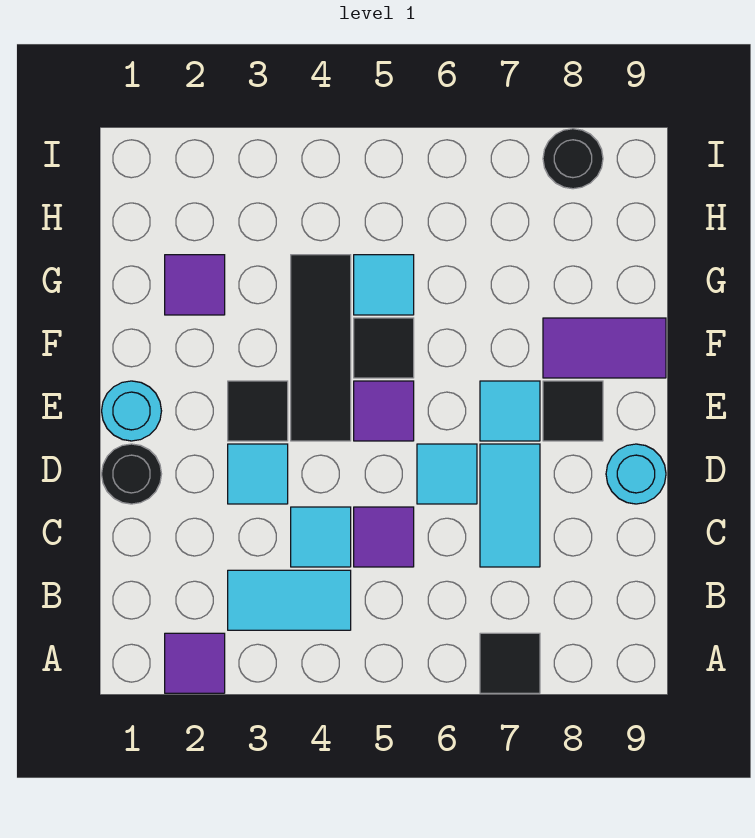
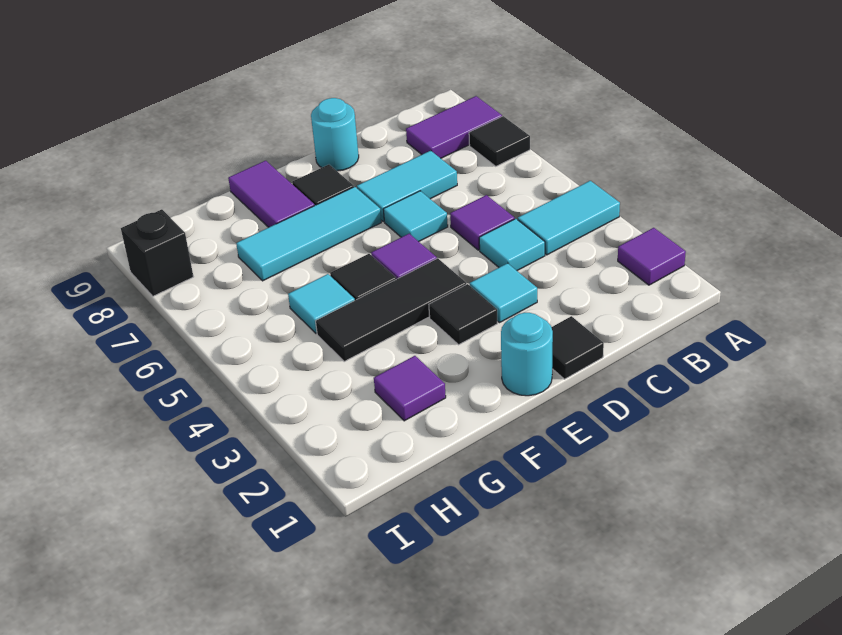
none -> purple tile A8:B8 level 1
cyan tile B3:B4 level 1 -> cyan tile A4:B4 level 1
black round brick D1 level 1 -> black tile D1 level 1
cyan tile E7 level 1 -> cyan tile E7:G7 level 1
black round brick I8 level 1 -> black brick I8 level 1

